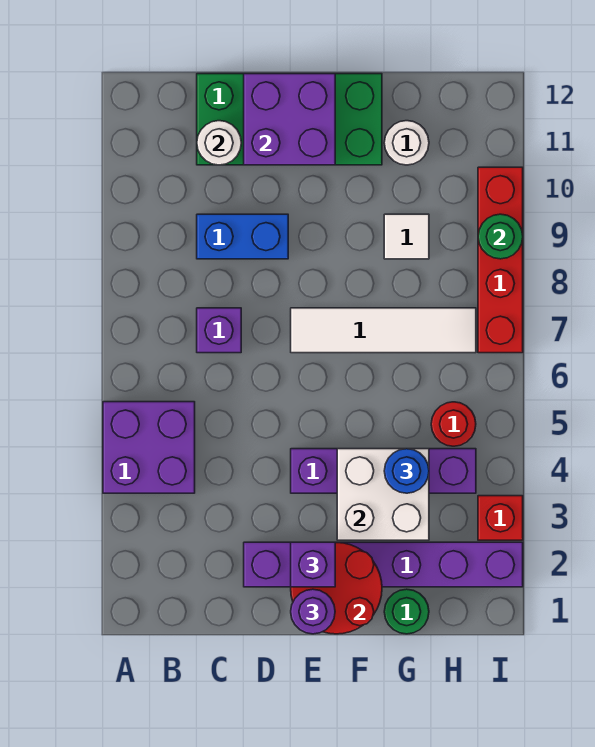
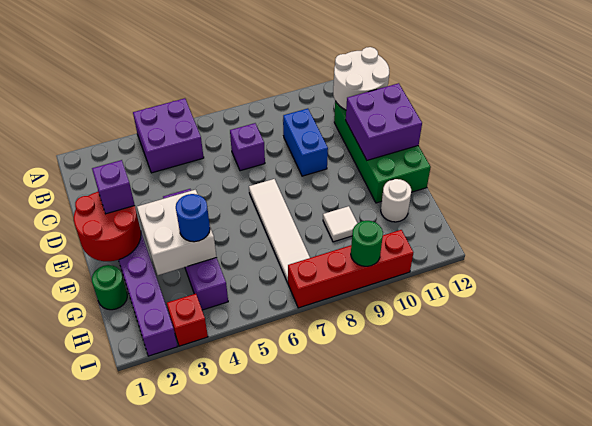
white round brick C11 level 2 -> white round brick B11:C12 level 2
purple round brick E1 level 3 -> none
red round brick H5 level 1 -> none

